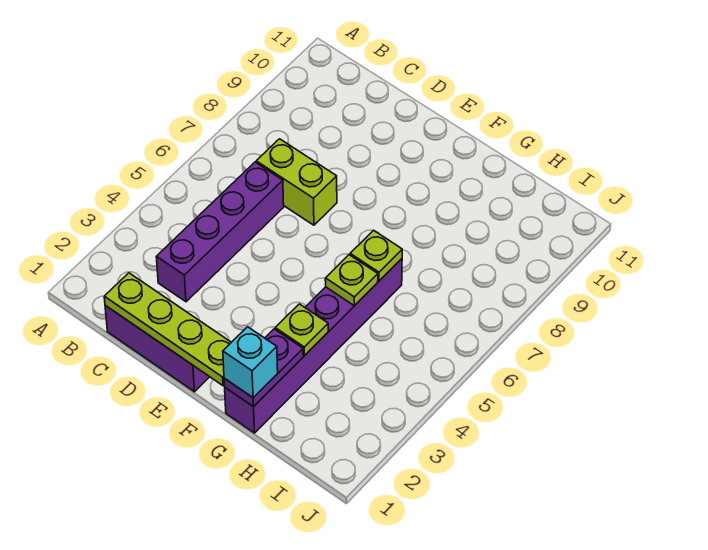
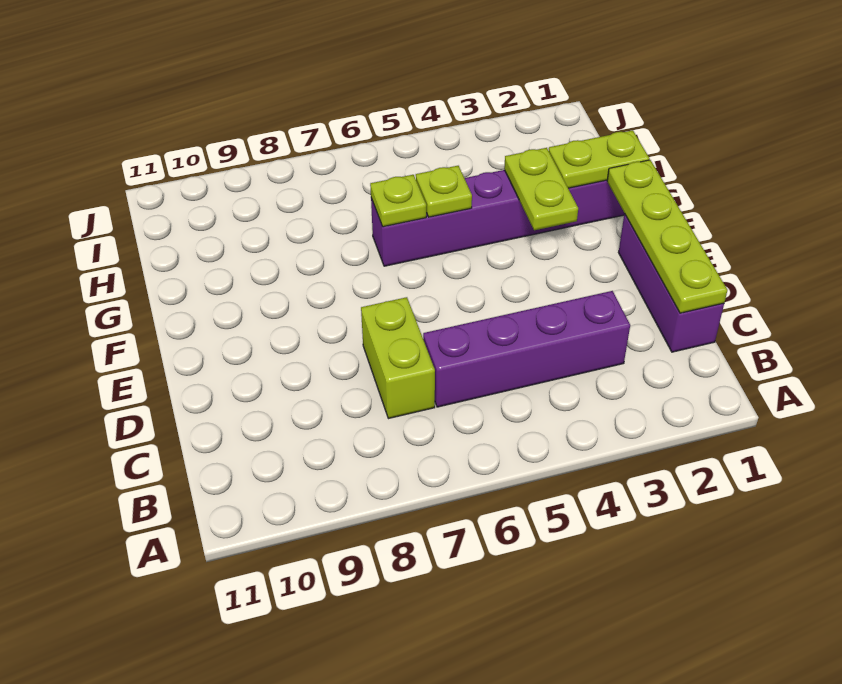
purple plate G1:G2 level 2 -> lime plate G1:G2 level 2
cyan brick G1 level 3 -> none
lime plate G3 level 2 -> lime plate F3:G3 level 2

